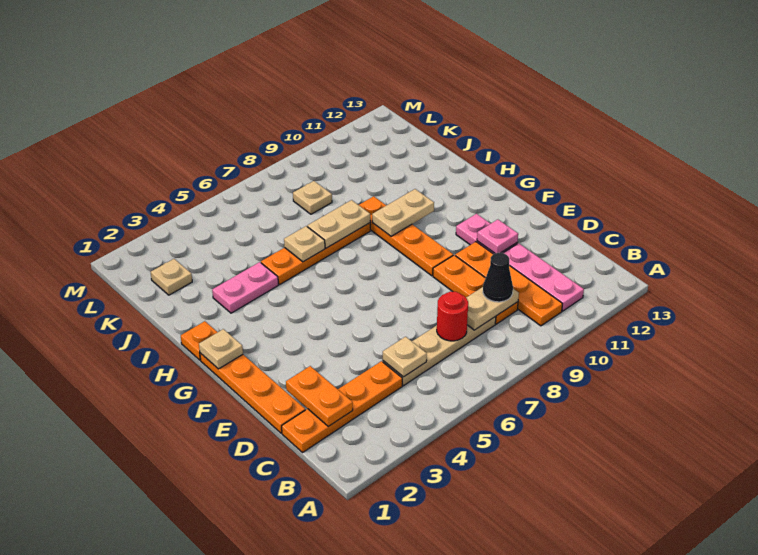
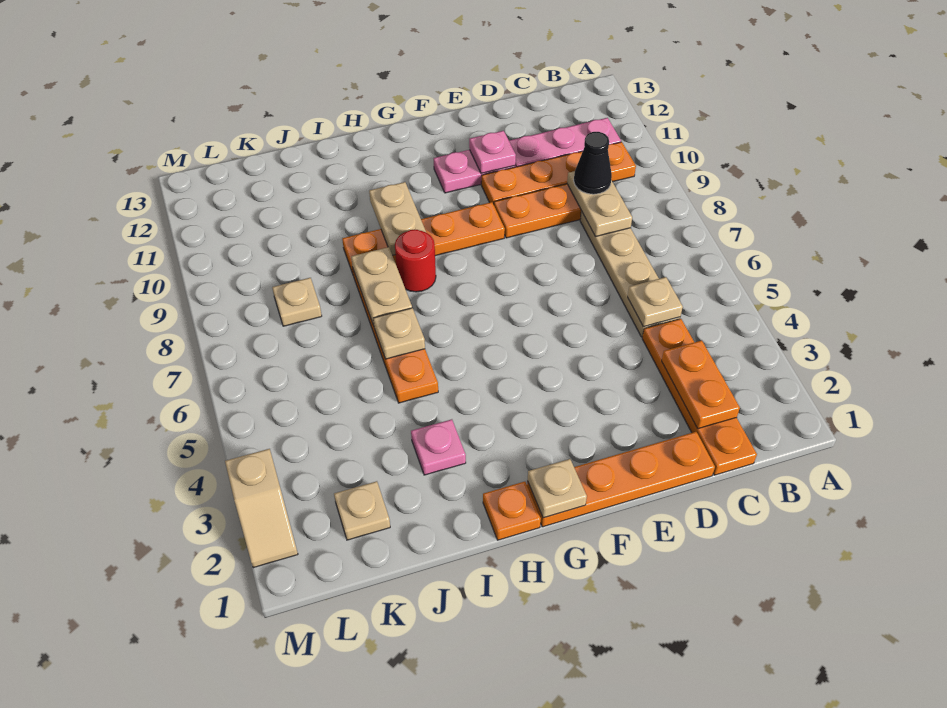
orange plate C2:D2 level 2 -> orange plate C2:C3 level 2
red round brick C7 level 2 -> red round brick H8 level 1
pink plate I3:I4 level 1 -> pink plate I3 level 1
none -> tan slope M2:M3 level 1 top 3

